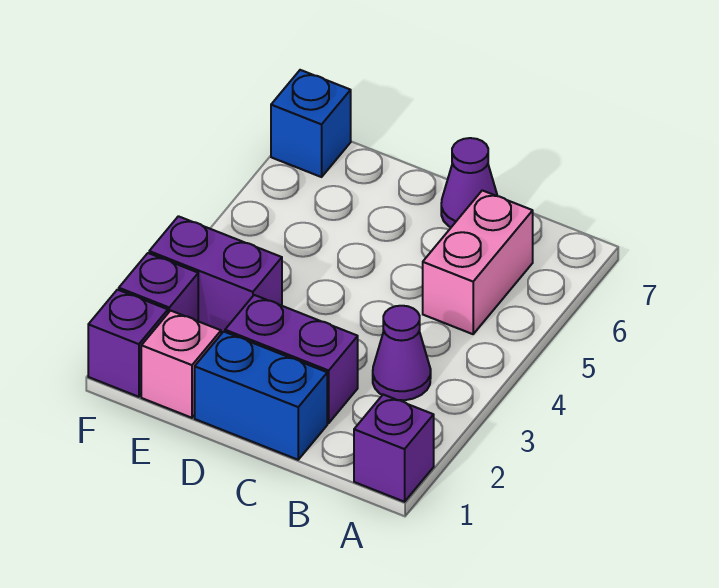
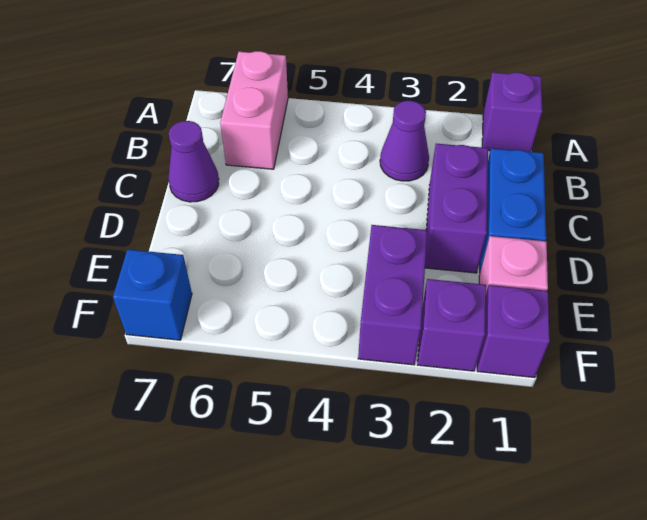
pink brick B5:B6 level 1 -> pink brick A6:B6 level 1

